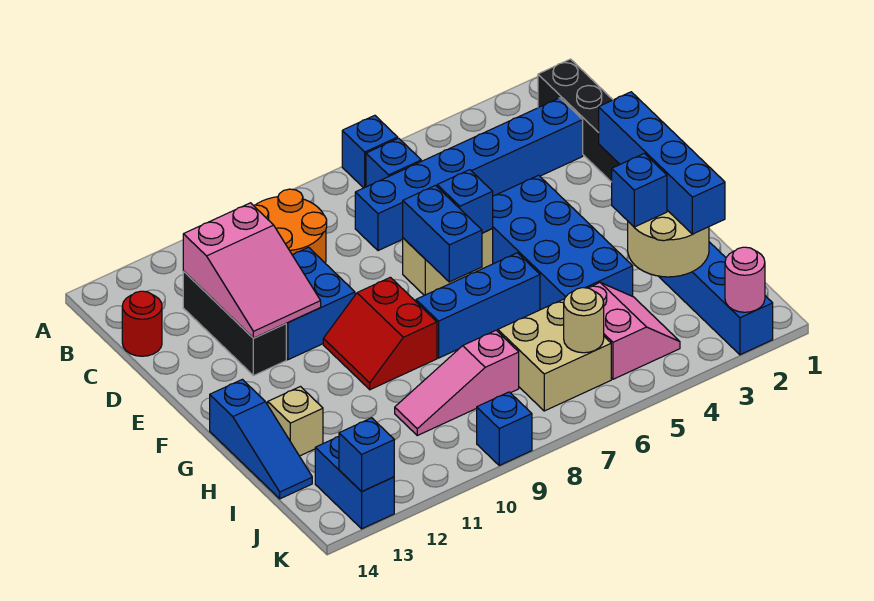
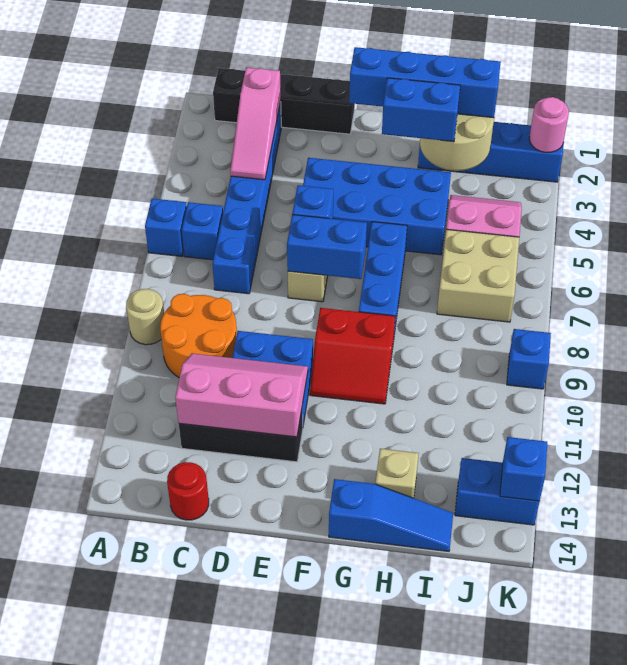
pink slope C11:E12 level 2 top C -> pink slope C11:E12 level 2 top 12
blue brick H3 level 3 -> blue brick G3:H3 level 3
pink slope I8:I10 level 1 top 8 -> pink slope C2:C4 level 2 top 2
tan round brick J6 level 2 -> tan round brick A9 level 1

